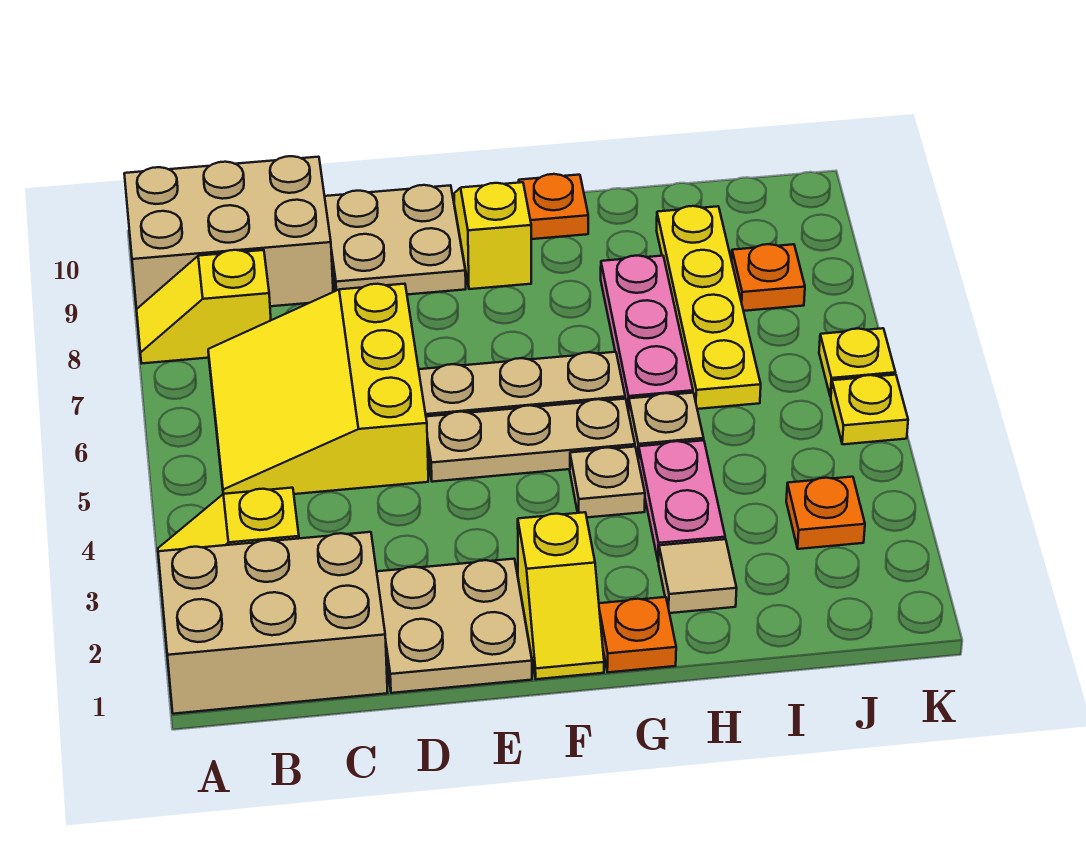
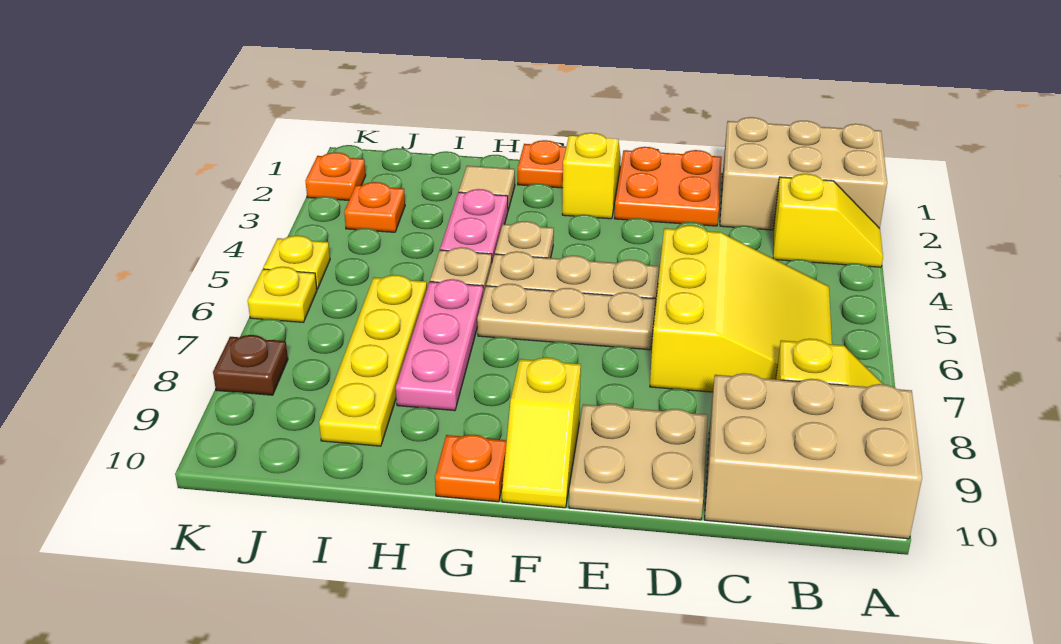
tan plate D1:E2 level 1 -> orange plate D1:E2 level 1
orange plate J8 level 1 -> orange plate K2 level 1
none -> brown plate K8 level 1

